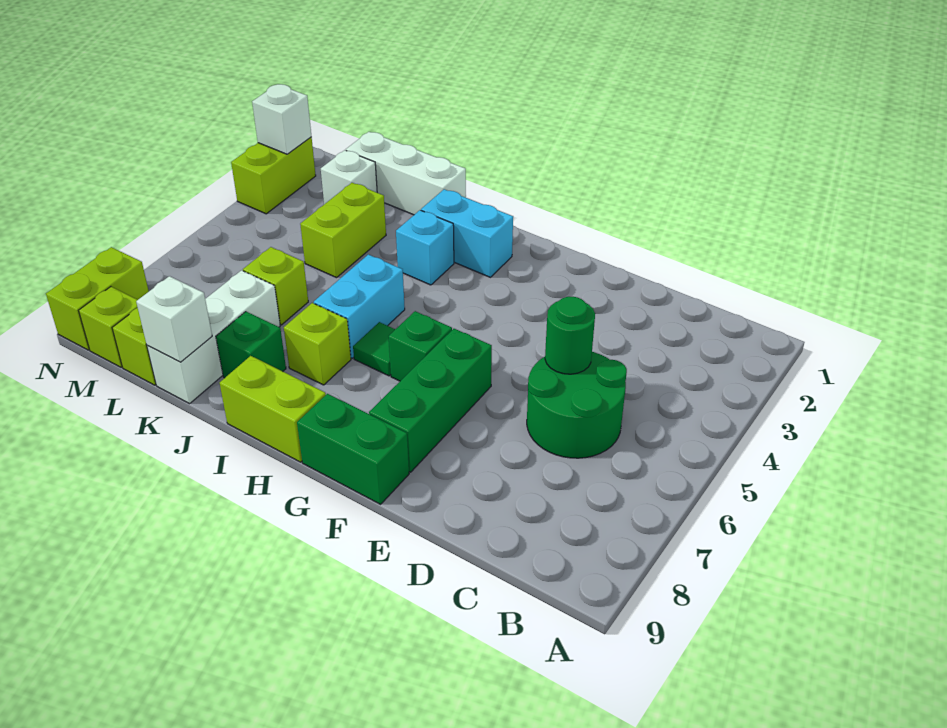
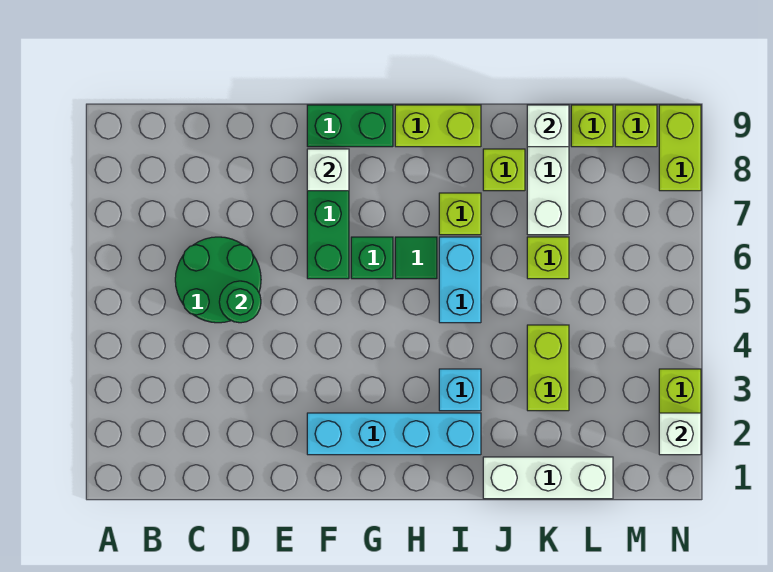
cyan brick H2:I2 level 1 -> cyan brick F2:I2 level 1
green brick J8 level 1 -> lime brick J8 level 1
white brick L2 level 1 -> white brick F8 level 2

